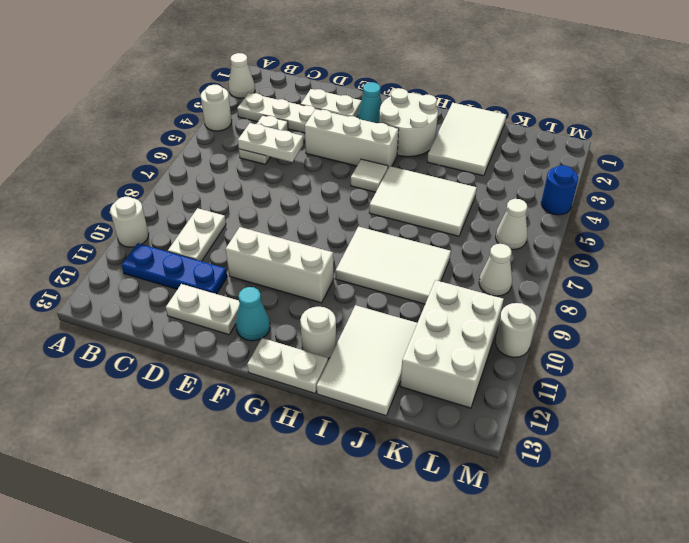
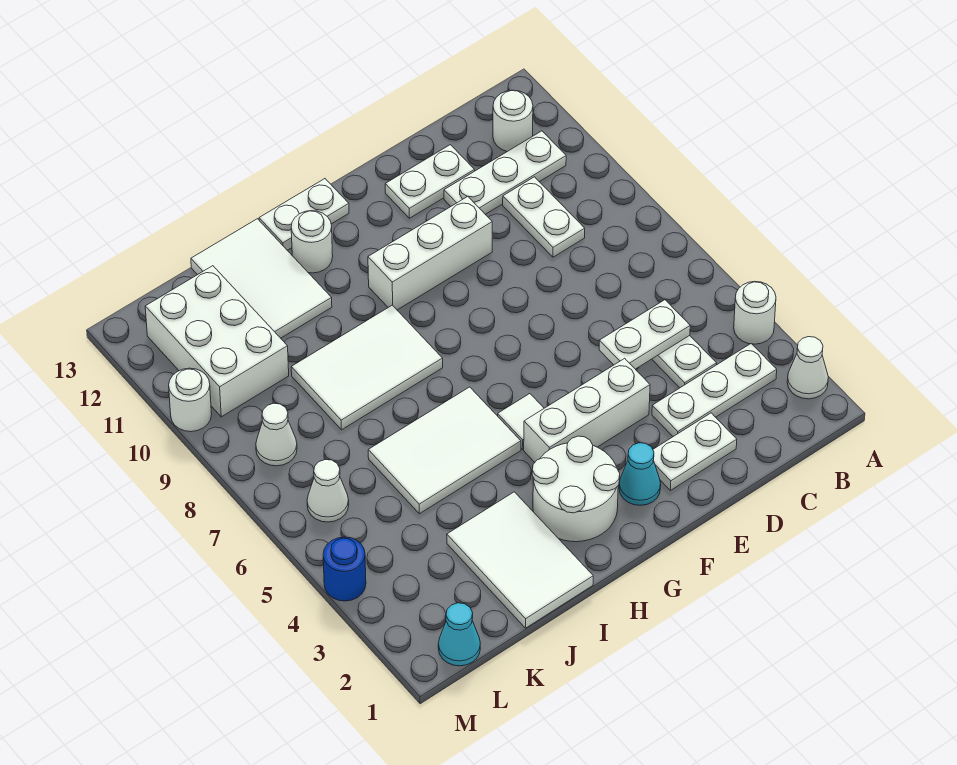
white round brick A10 level 1 -> white round brick B12 level 1
blue plate B11:D11 level 1 -> white plate B11:D11 level 1
cyan cone F12 level 1 -> cyan cone L1 level 1

